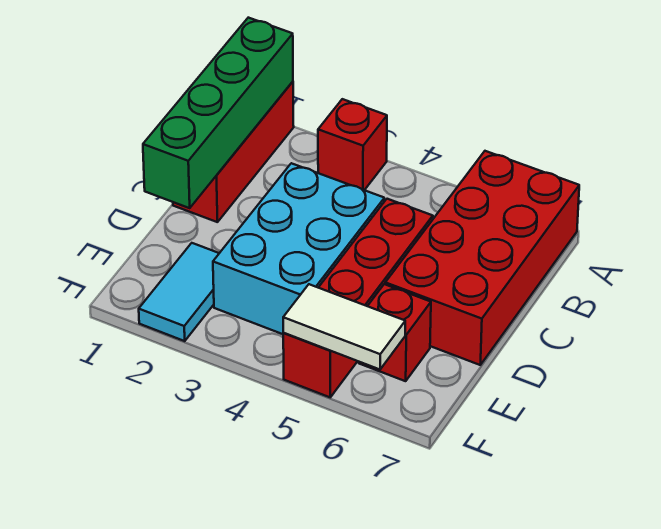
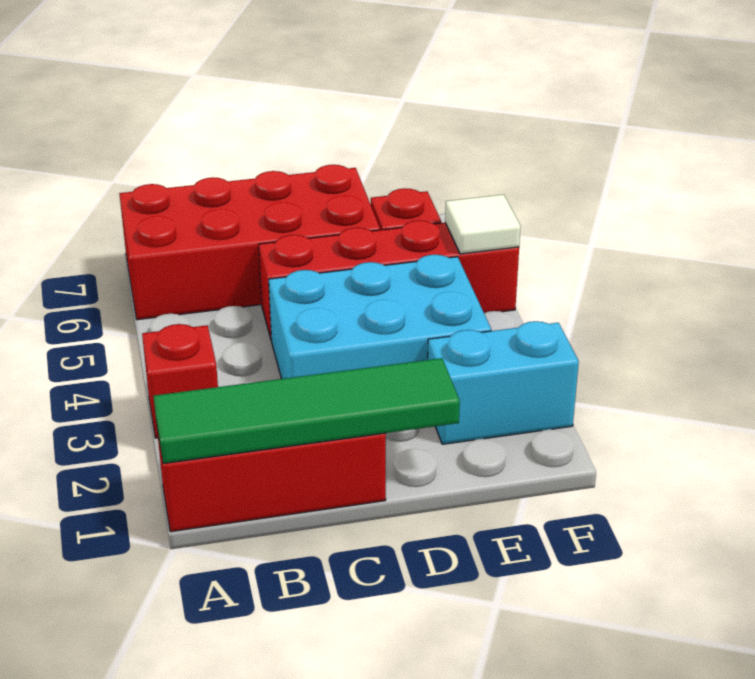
green brick A1:D1 level 2 -> green tile A1:D1 level 2
cyan tile E2:F2 level 1 -> cyan brick E2:F2 level 1
white tile F5:F6 level 2 -> white tile F5 level 2

